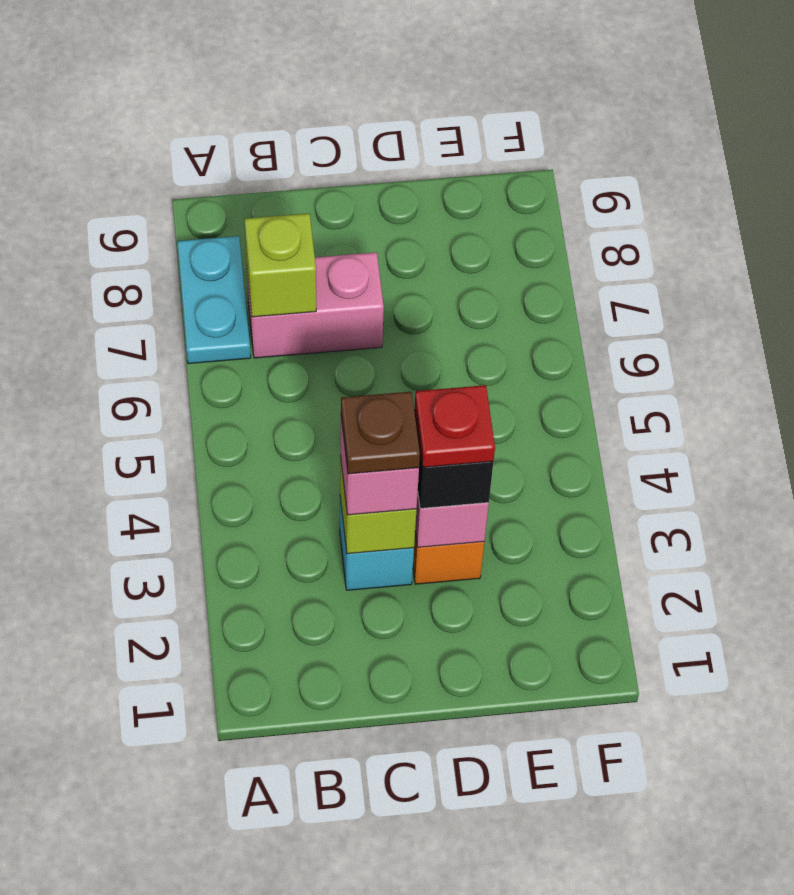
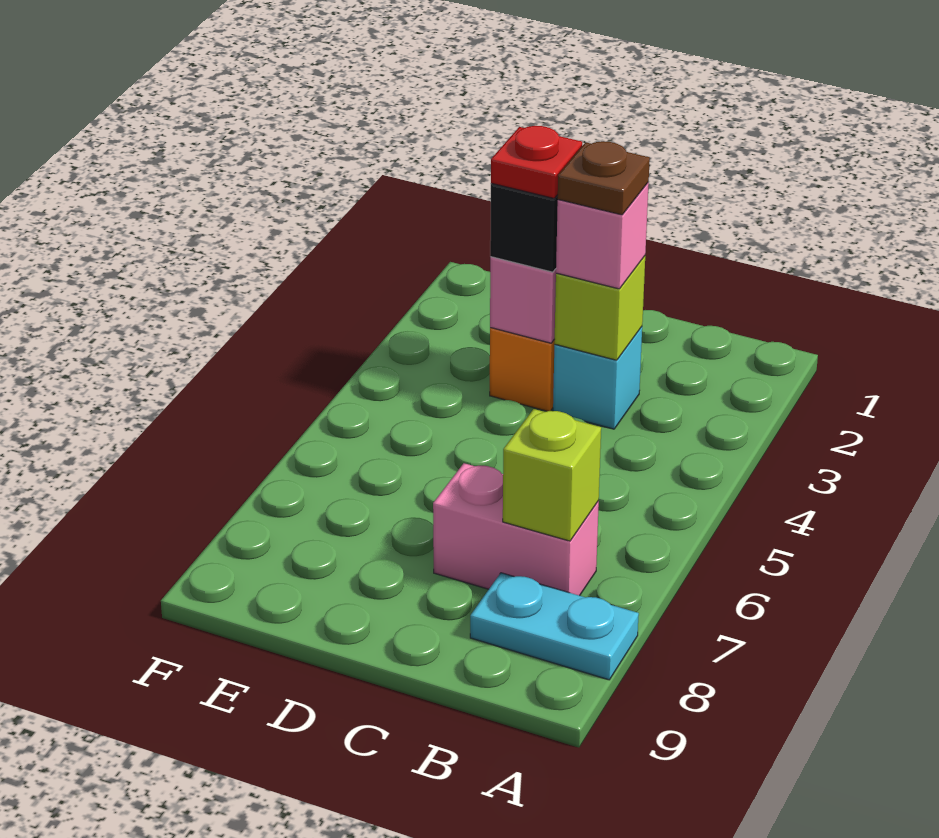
cyan plate A7:A8 level 1 -> cyan plate A8:B8 level 1

